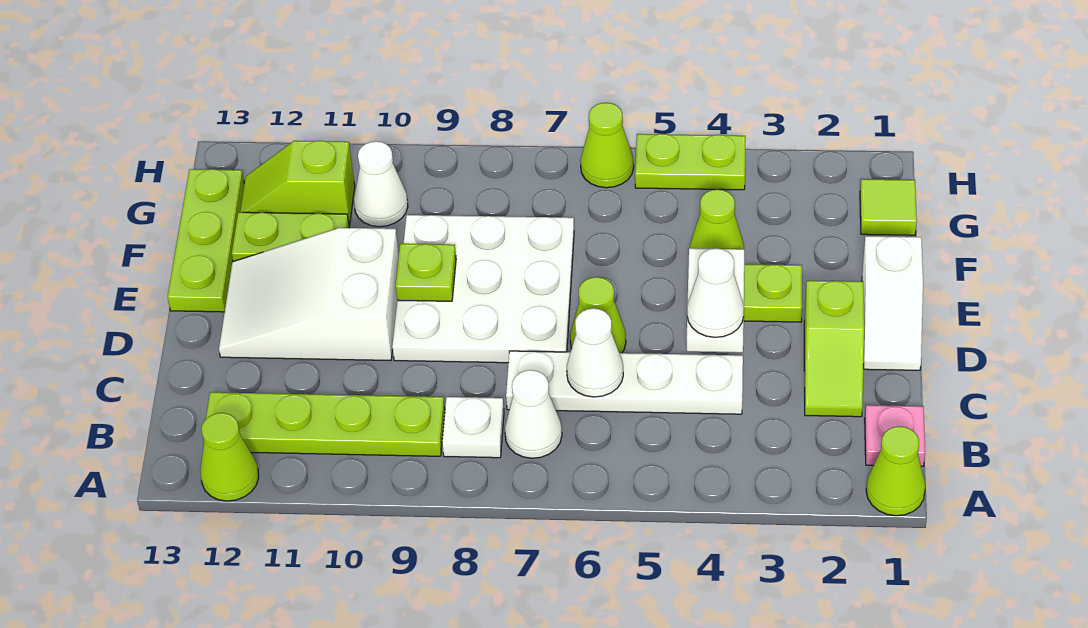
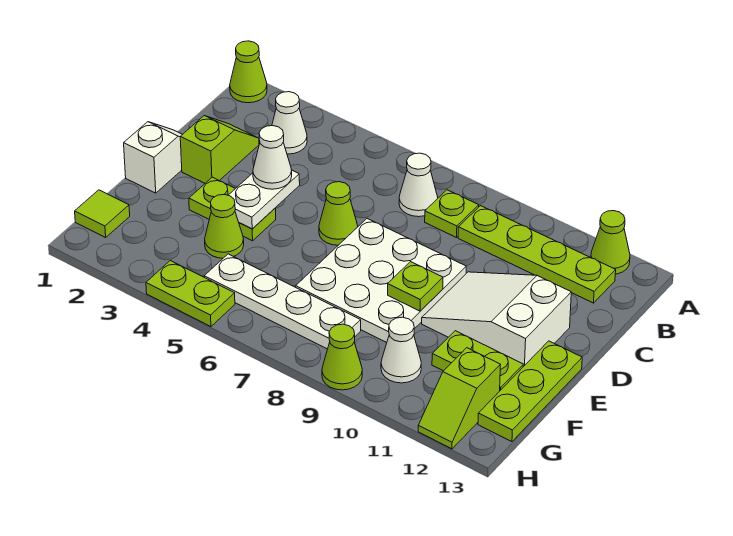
pink plate B1 level 1 -> none
white plate B8 level 1 -> lime plate B8 level 1
white plate C4:C7 level 1 -> white plate G5:G8 level 1
white cone C6 level 2 -> white cone B3 level 1
white slope D10:E12 level 1 top 10 -> white slope D10:E12 level 1 top 12
lime slope G11:G12 level 1 top 11 -> lime slope G12:H12 level 1 top G
lime cone H6 level 1 -> lime cone H9 level 1

